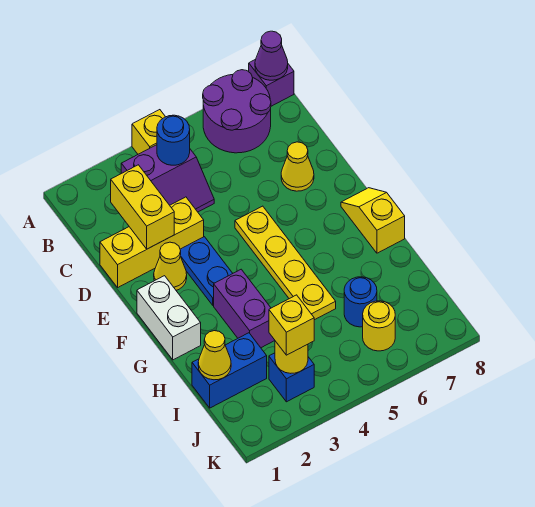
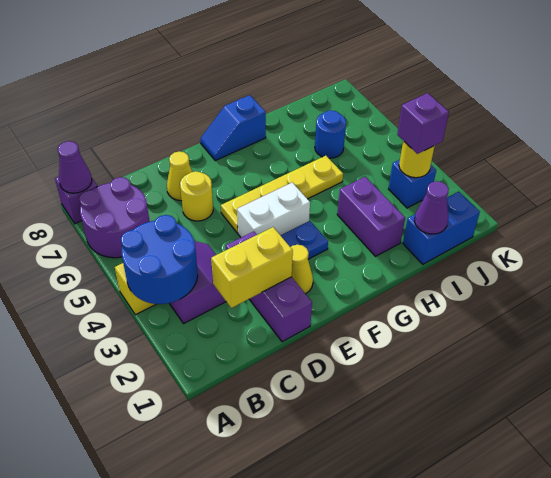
blue round brick B4 level 2 -> blue round brick A3:B4 level 2
yellow brick D1:D3 level 1 -> purple brick D1:D3 level 1
white brick F1:G1 level 1 -> white brick E4:F4 level 1
yellow slope F8:G8 level 1 top G -> blue slope F8:G8 level 1 top G
purple brick G3:H3 level 1 -> purple brick H2:H3 level 1
blue brick I1:I2 level 1 -> blue brick I1:J1 level 1
yellow cone I1 level 2 -> purple cone I1 level 2
yellow brick J3 level 3 -> purple brick J3 level 3
yellow round brick J6 level 1 -> yellow round brick D6 level 1

